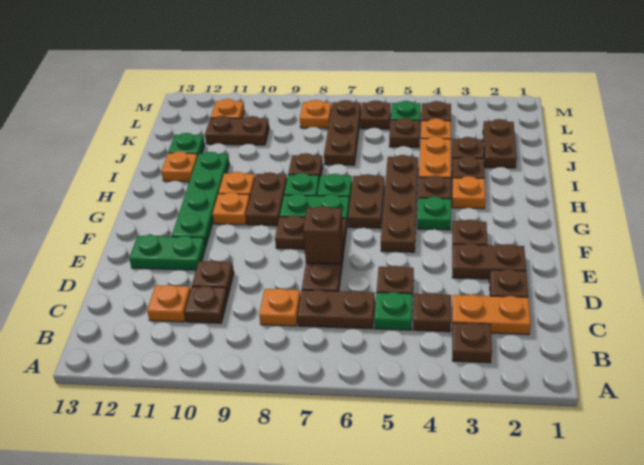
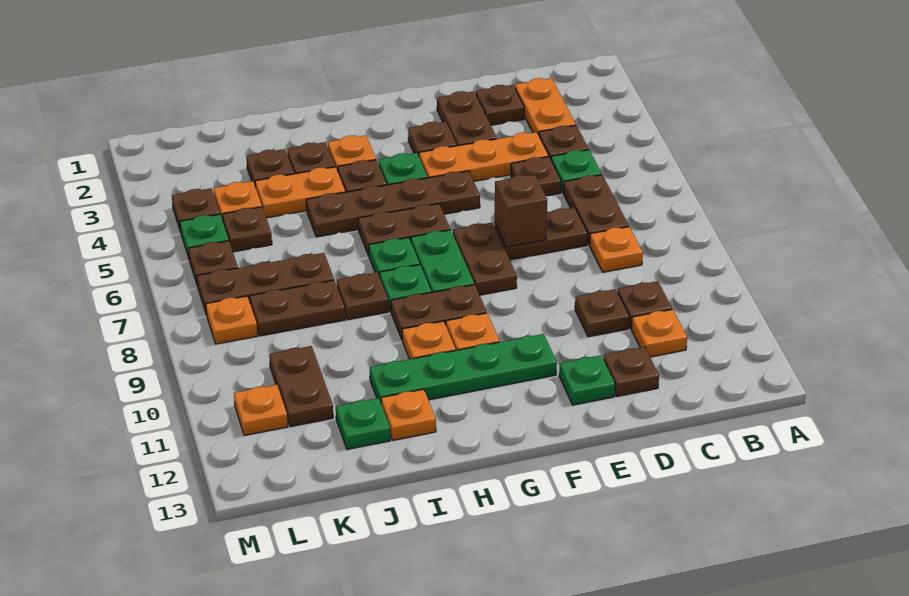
brown plate B3 level 1 -> brown plate D12 level 1
none -> orange plate D4:F4 level 1
green plate E11:E12 level 1 -> green plate E12 level 1
brown plate J2:K2 level 1 -> brown plate J8:K8 level 1

